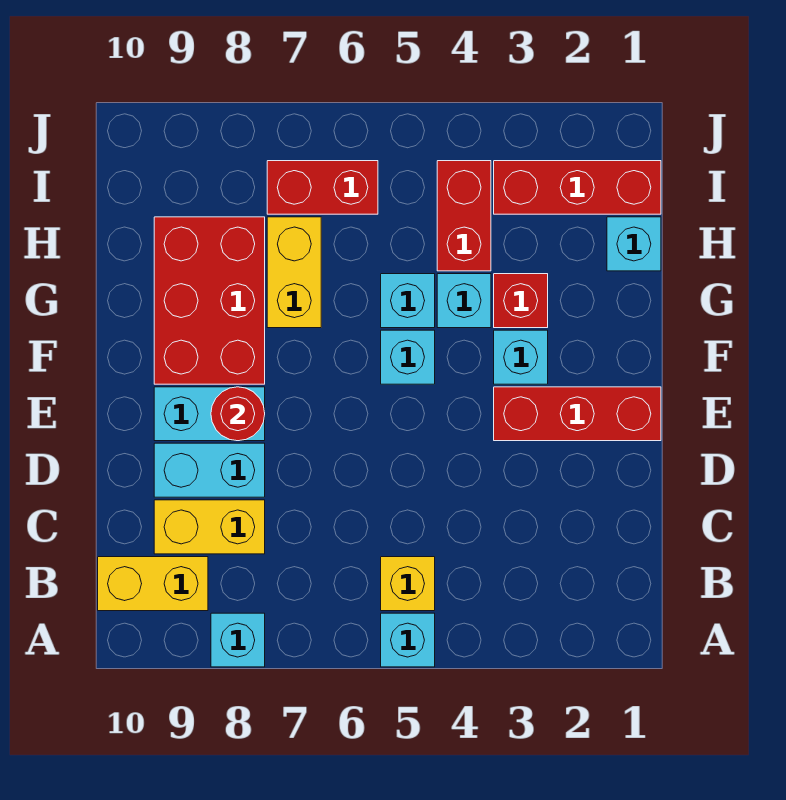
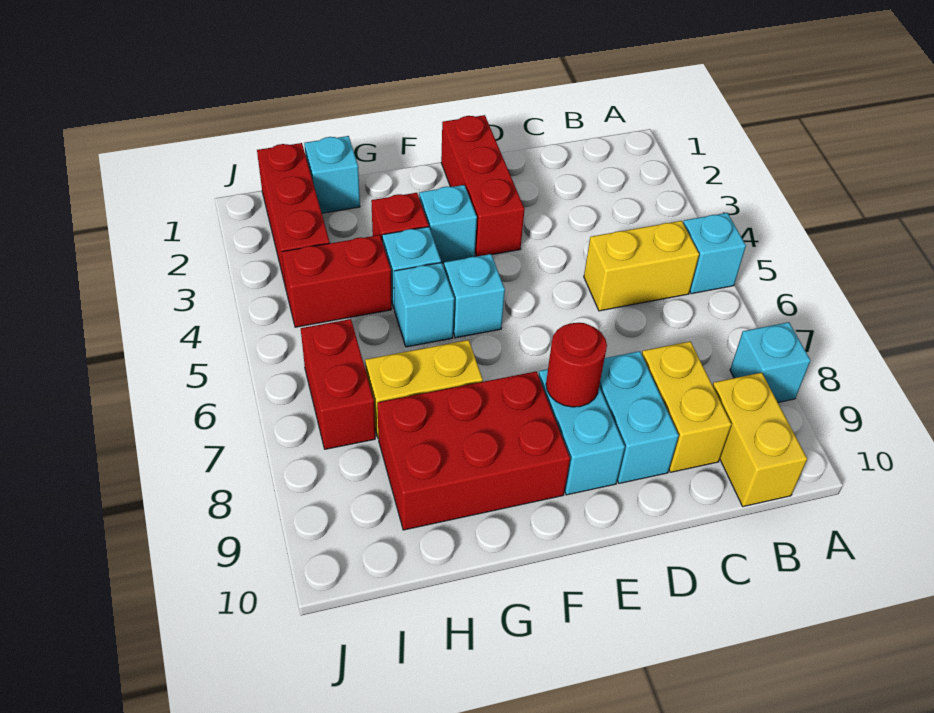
yellow brick B5 level 1 -> yellow brick B5:C5 level 1

